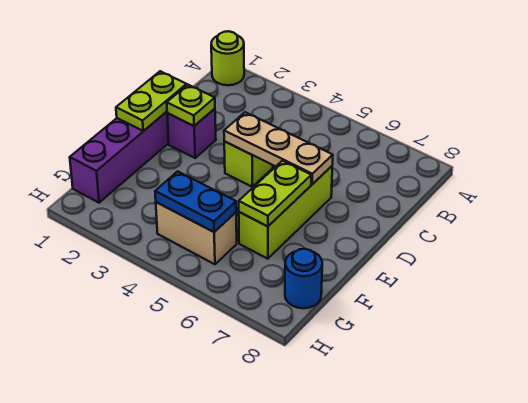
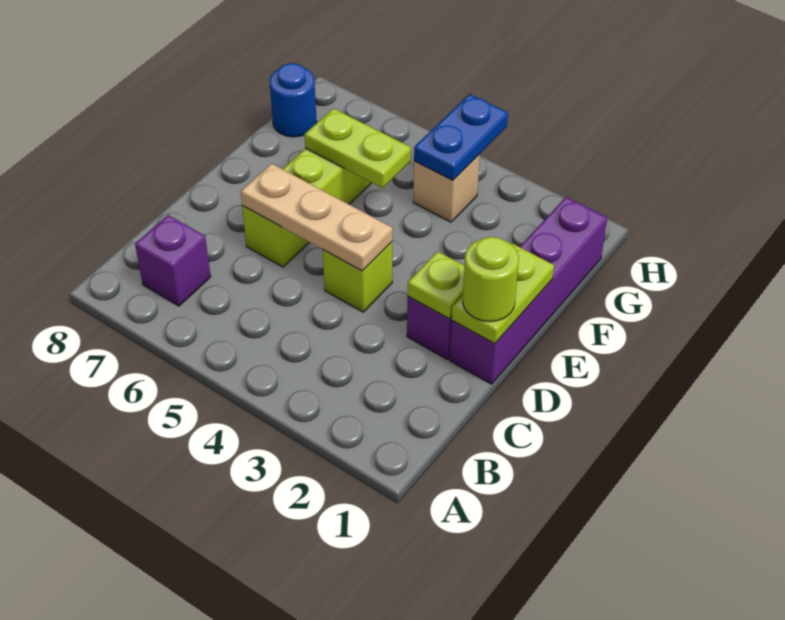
lime round brick A1 level 1 -> lime round brick D1 level 3
none -> purple brick B7 level 1
lime plate E6:F6 level 2 -> lime plate F5:F6 level 2
tan brick G4:G5 level 1 -> tan brick G4 level 1
blue plate G4:G5 level 2 -> blue plate G4:H4 level 2

